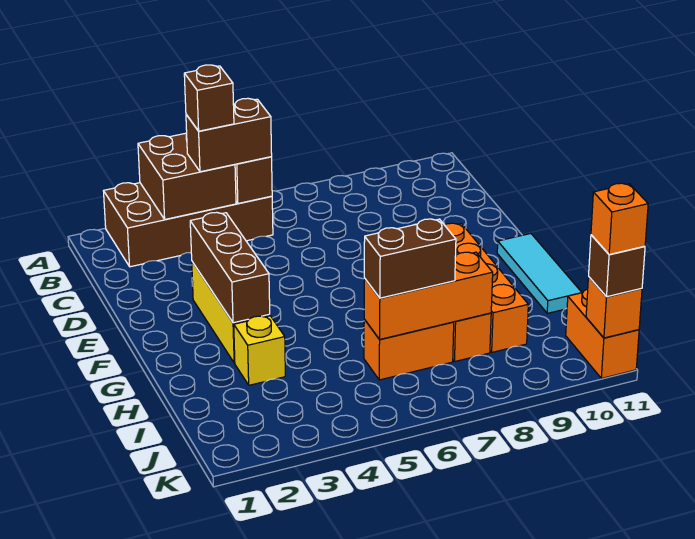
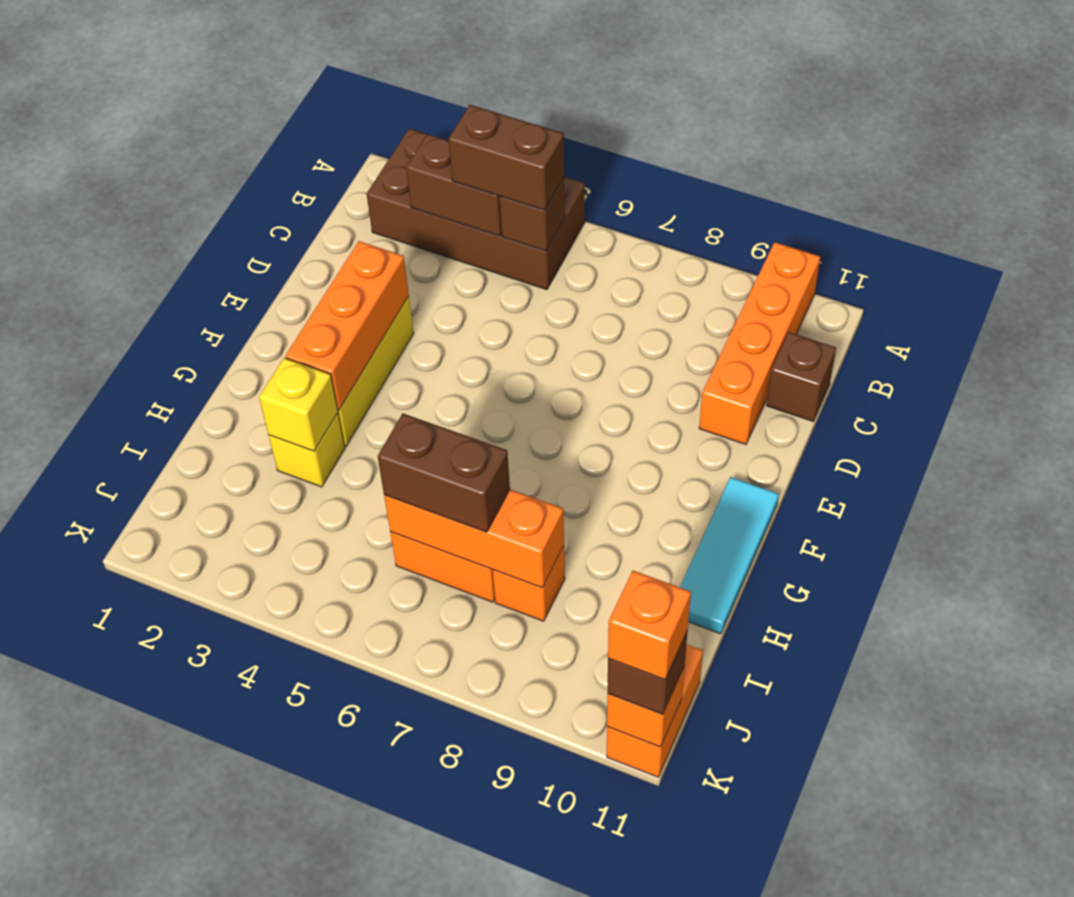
brown brick A3:B4 level 2 -> brown brick B3:B4 level 2
brown brick B4 level 4 -> brown brick C11 level 1
brown brick E3:G3 level 2 -> orange brick E3:G3 level 2
orange brick F9:I9 level 1 -> orange brick A10:D10 level 1
none -> yellow brick H3 level 2

